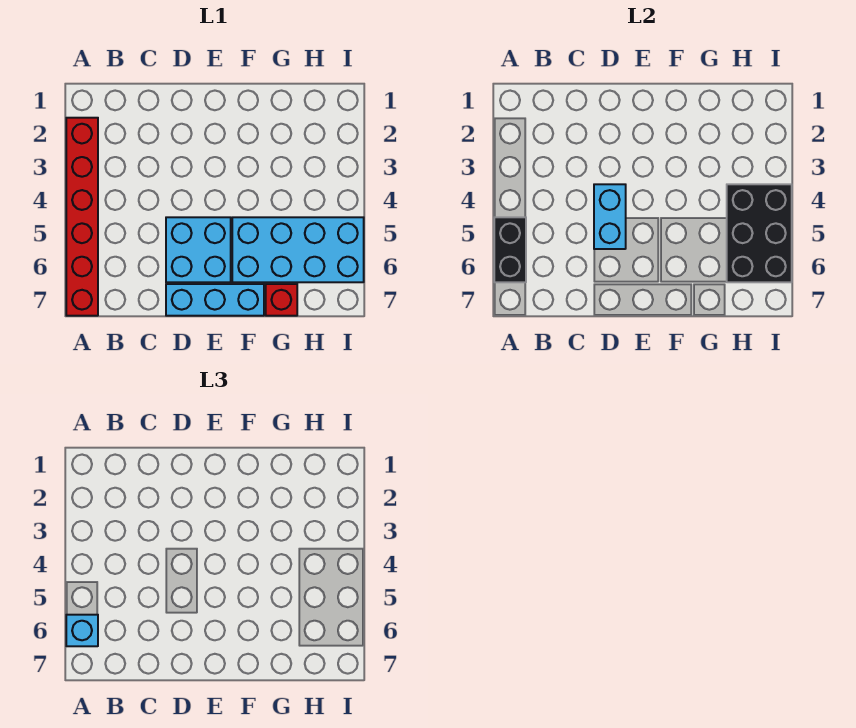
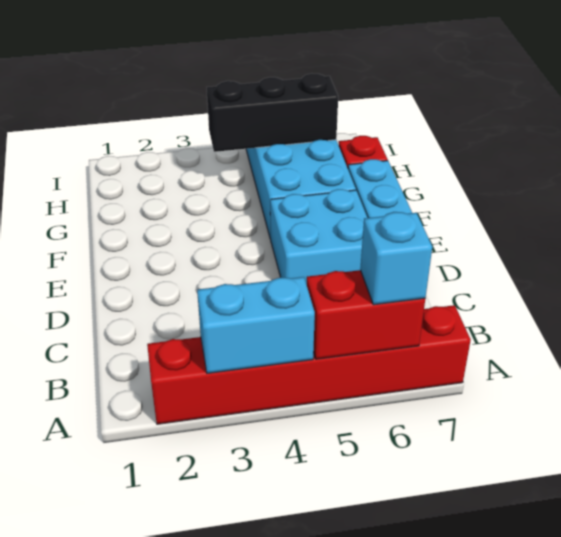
black brick A5:A6 level 2 -> red brick A5:A6 level 2
cyan brick D4:D5 level 2 -> cyan brick A3:A4 level 2
black brick H4:I6 level 2 -> black brick H4:H6 level 2

